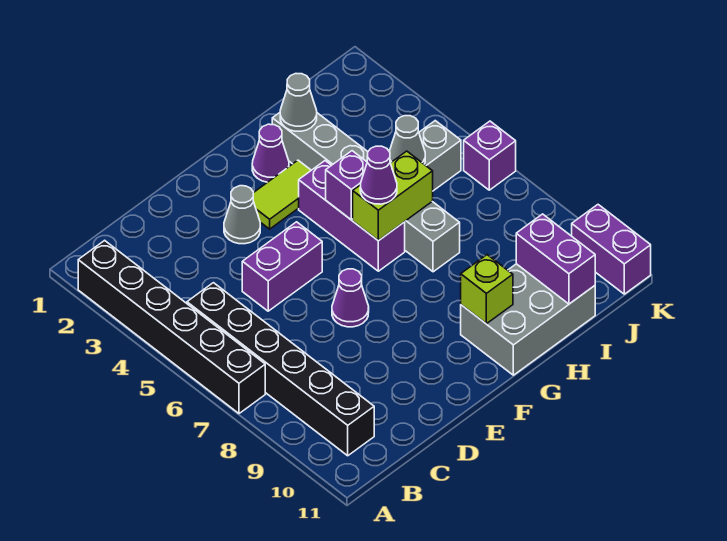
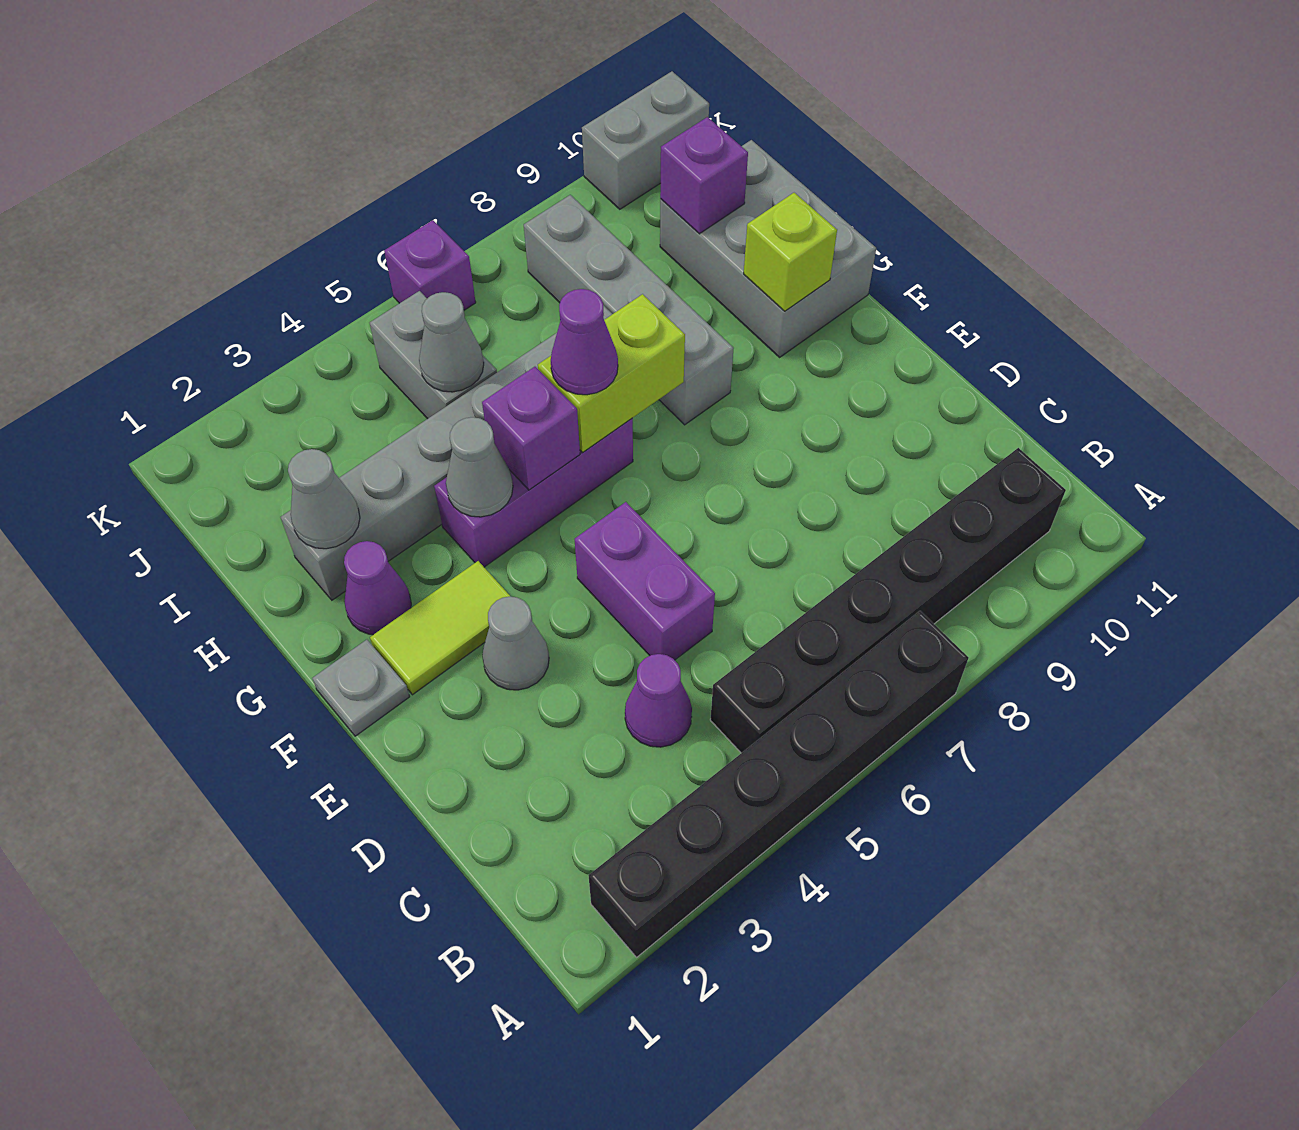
purple cone E7 level 1 -> purple cone C4 level 1
none -> grey plate F1 level 1
lime tile F3:G3 level 1 -> lime tile F2:F3 level 1
none -> grey cone G4 level 2
lime brick G6:H6 level 2 -> lime brick G6:G7 level 2
none -> grey brick G8:J8 level 1
purple brick I10:I11 level 2 -> purple brick I10 level 2
purple brick K10:K11 level 1 -> grey brick K10:K11 level 1

